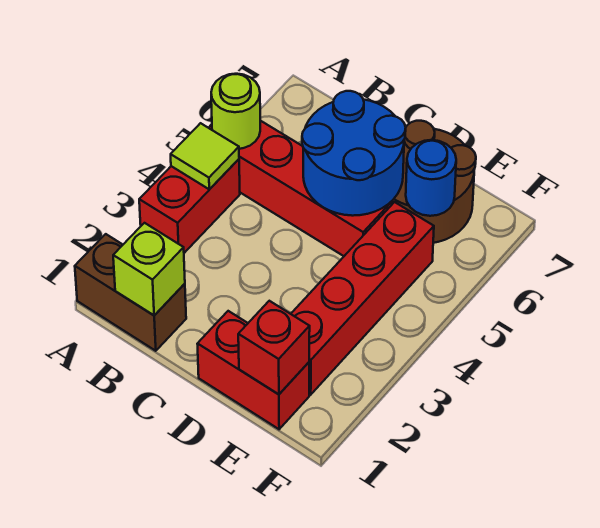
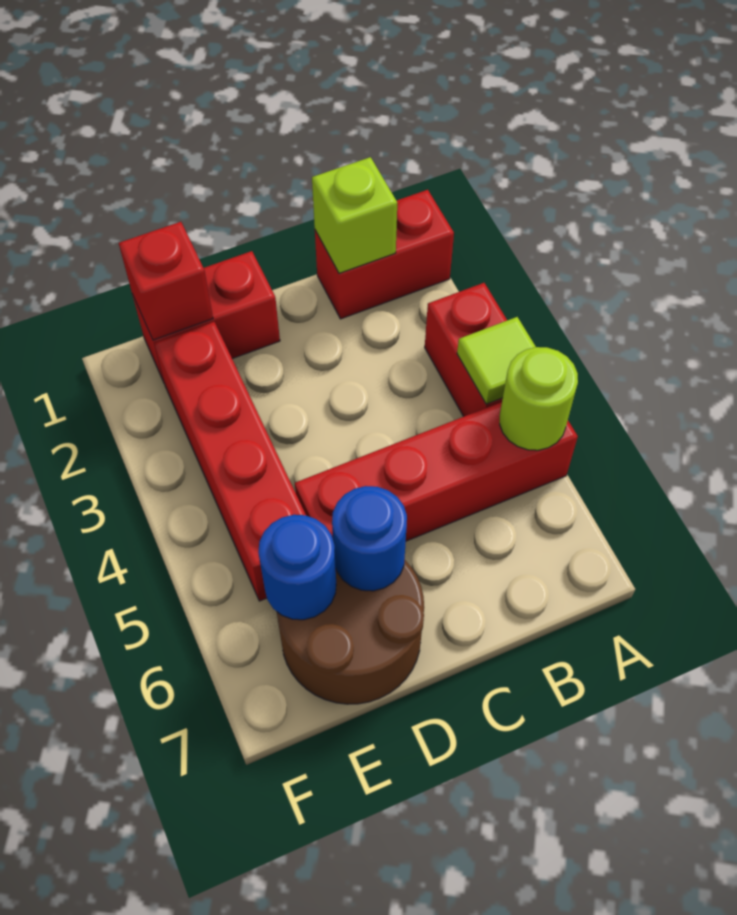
brown brick A1:B1 level 1 -> red brick A1:B1 level 1
blue round brick C5:D6 level 2 -> blue round brick D6 level 2

